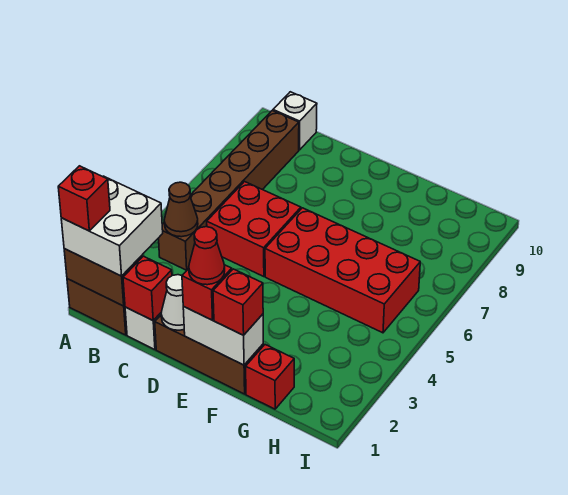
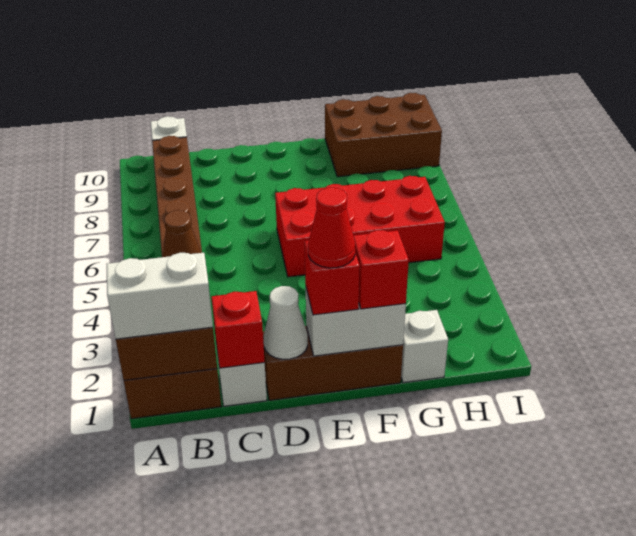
white brick A1:B2 level 3 -> white brick A1:B1 level 3
red brick A1 level 4 -> none
red brick C5:D6 level 1 -> none
red brick G1 level 1 -> white brick G1 level 1
none -> brown brick G9:I10 level 1

